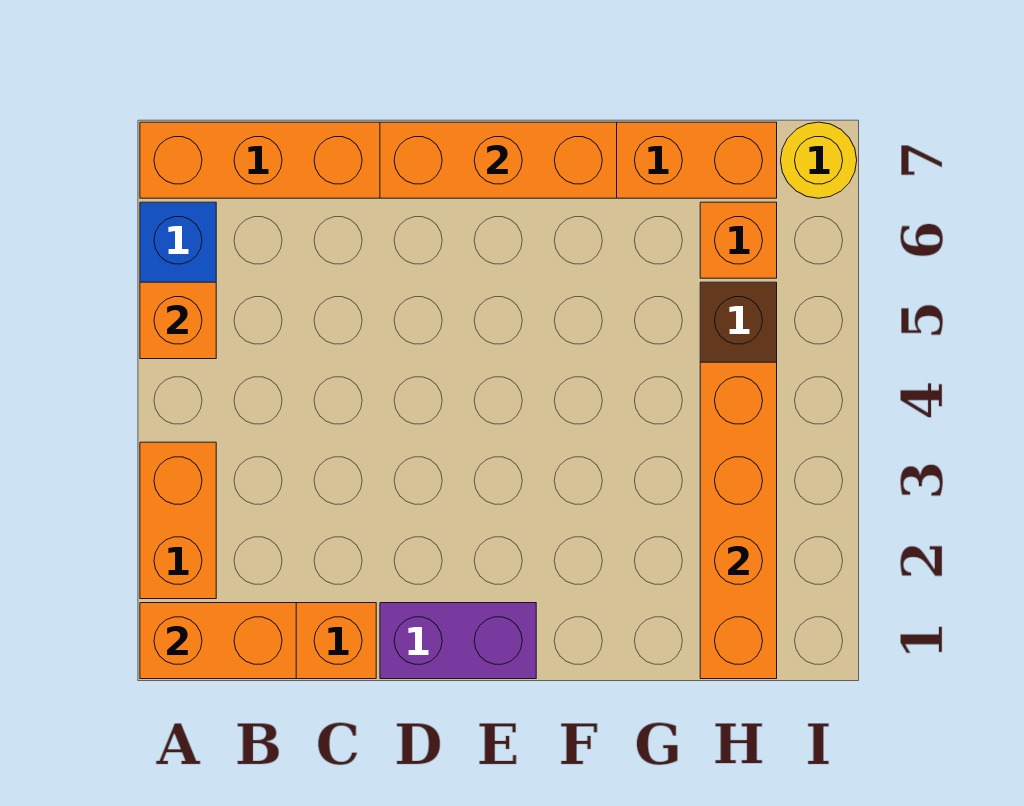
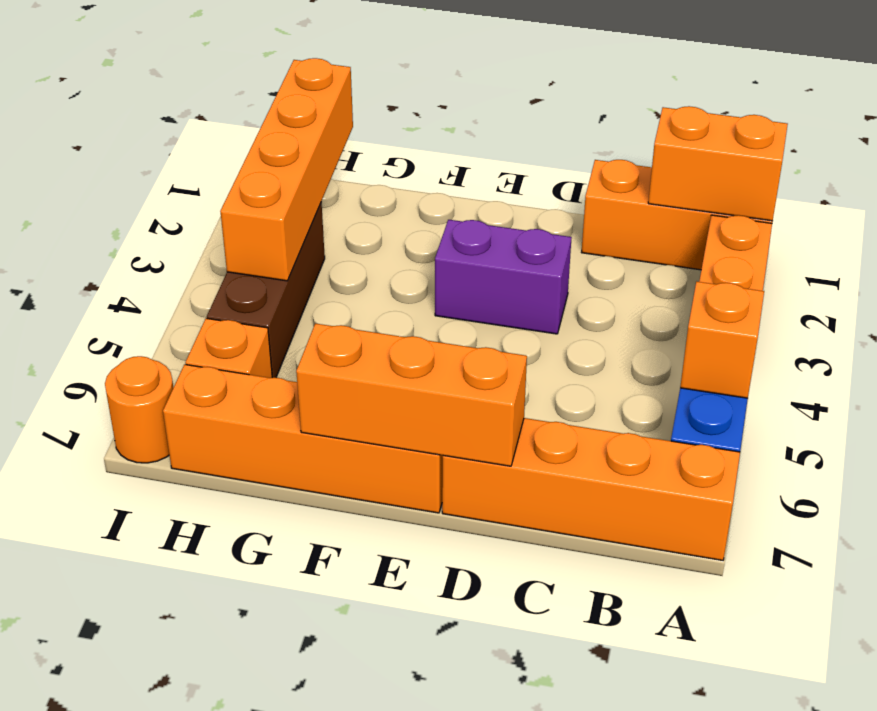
purple brick D1:E1 level 1 -> purple brick D3:E3 level 1
yellow round brick I7 level 1 -> orange round brick I7 level 1

